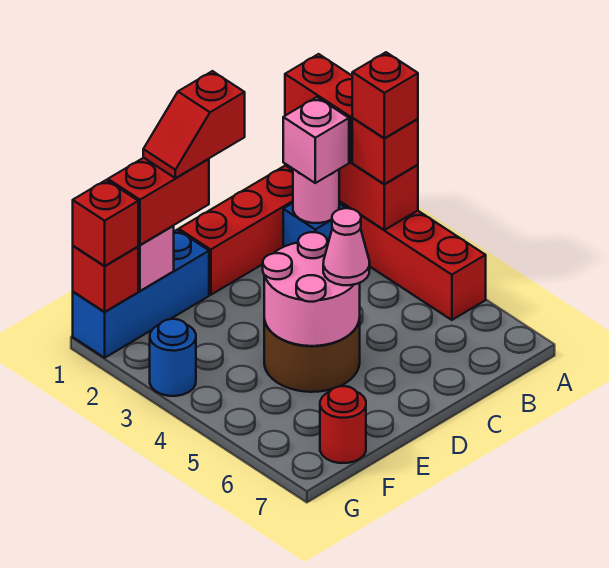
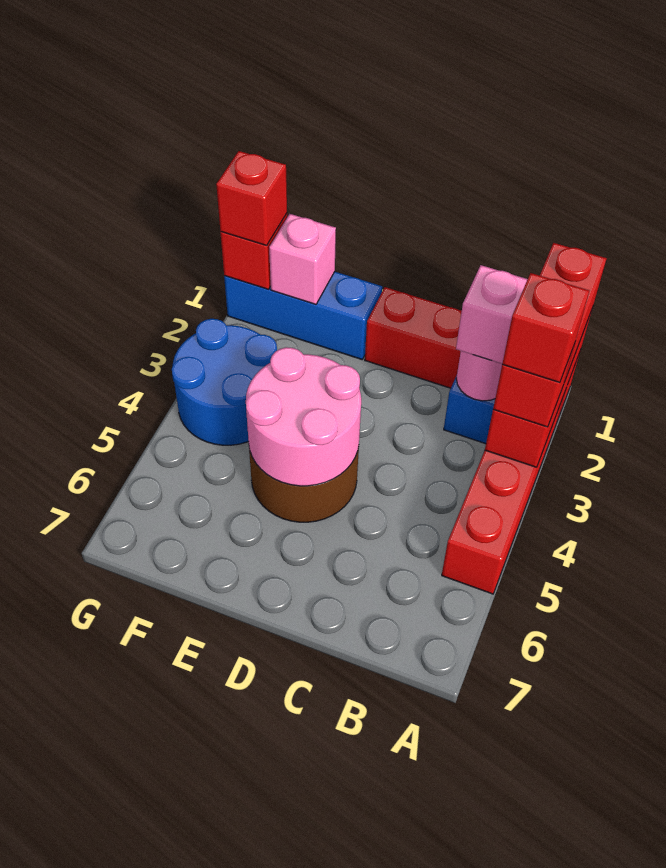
red slope D1:E1 level 4 top D -> none
pink cone D5 level 3 -> none
red brick E1:F1 level 3 -> none
red round brick F7 level 1 -> none
blue round brick G3 level 1 -> blue round brick F3:G4 level 1

